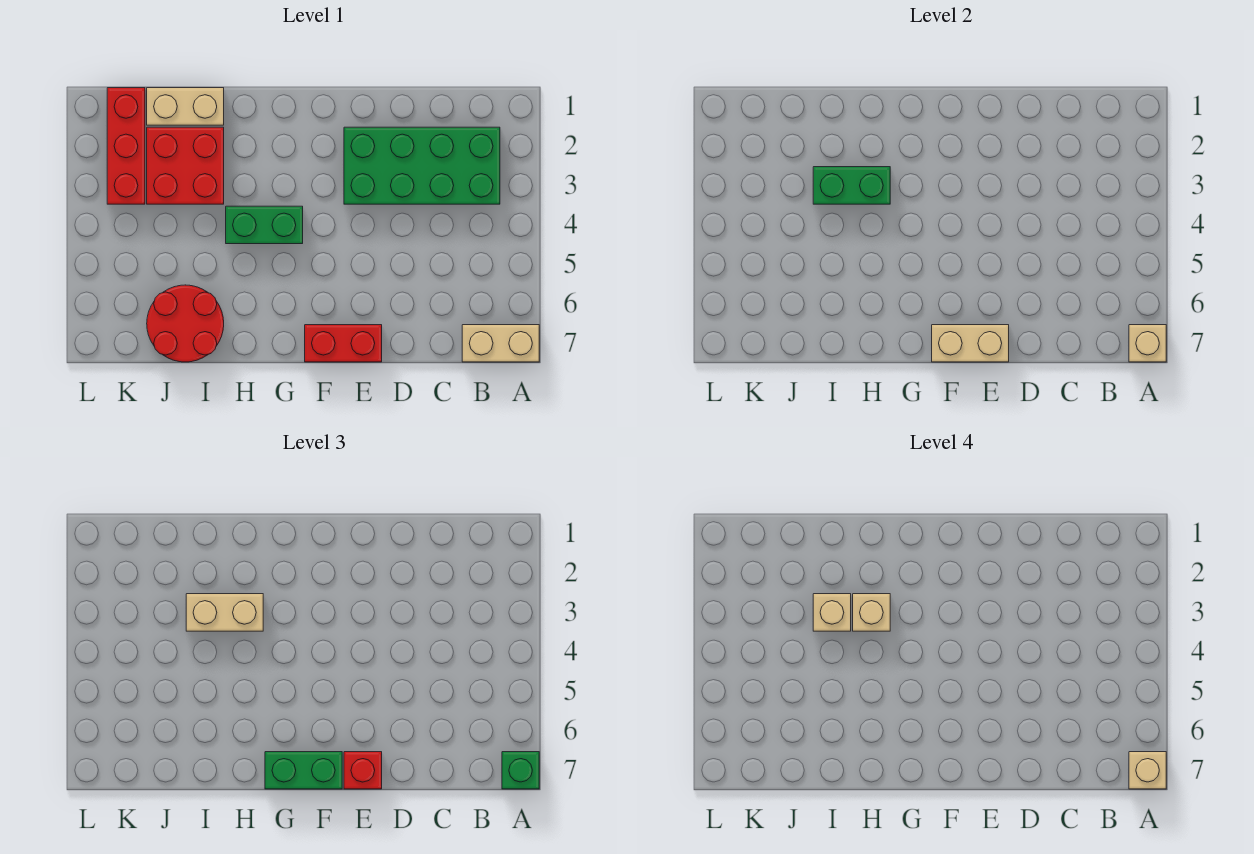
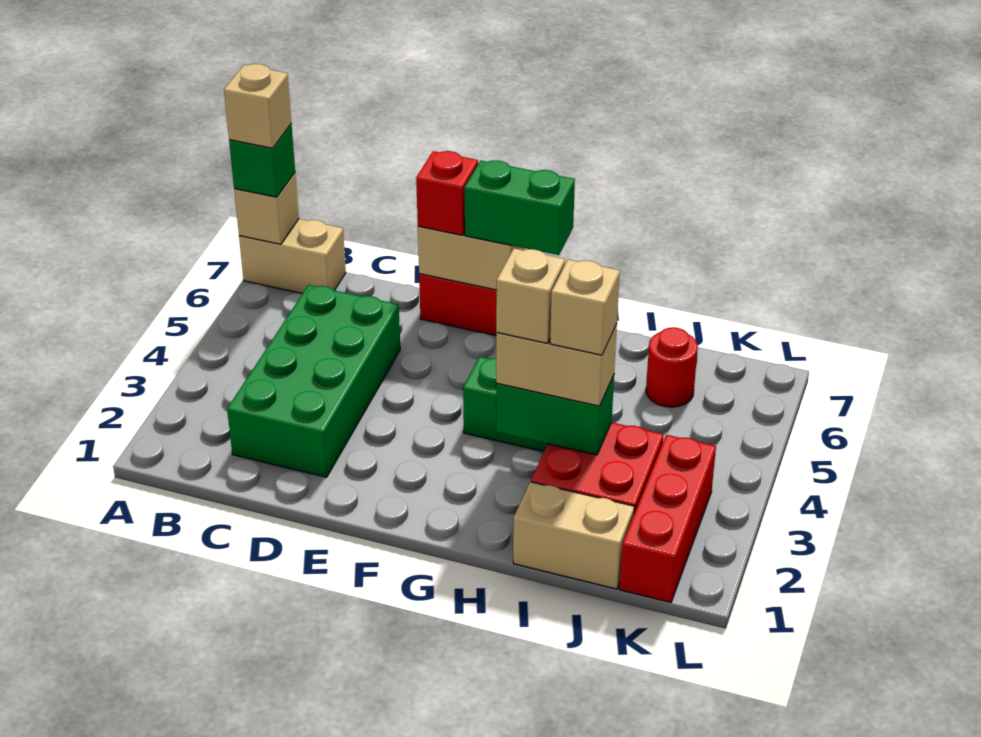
green brick B2:E3 level 1 -> green brick C2:D5 level 1
red round brick I6:J7 level 1 -> red round brick J6 level 1

